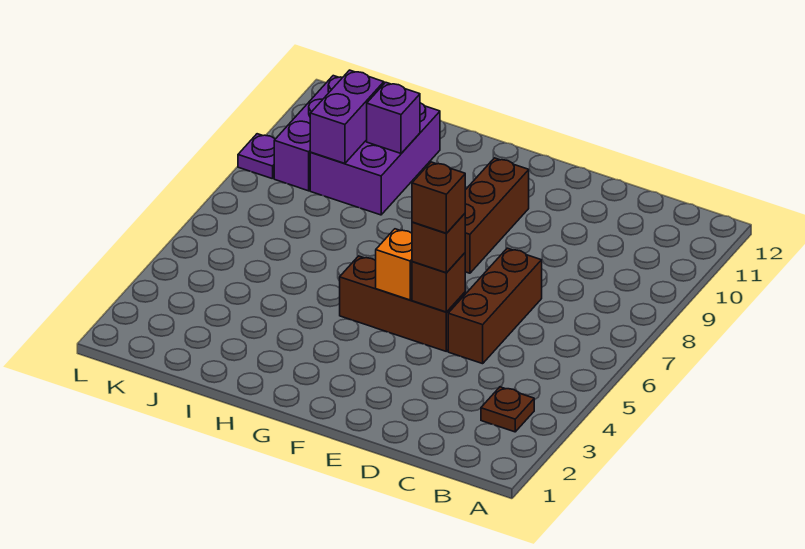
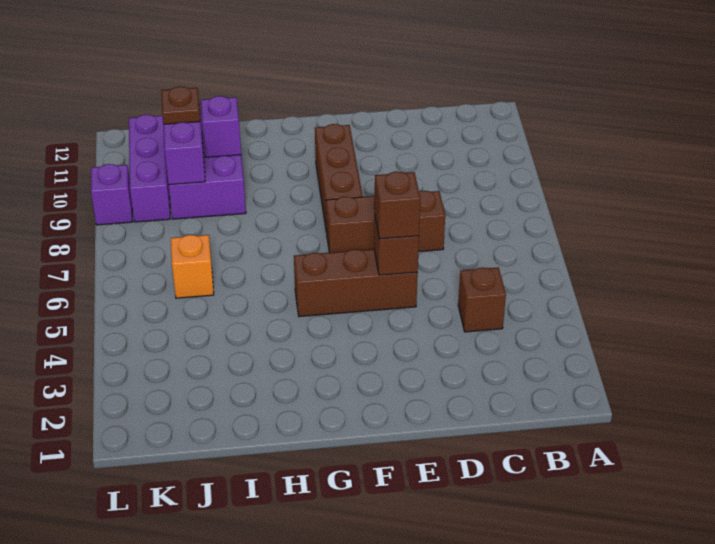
brown plate B3 level 1 -> brown plate J10 level 3
brown brick D5:D7 level 1 -> brown brick D7:F7 level 1
brown brick E5 level 4 -> brown brick C4 level 1
orange brick F5 level 2 -> orange brick J6 level 1
purple plate L9 level 1 -> purple brick L9 level 1

